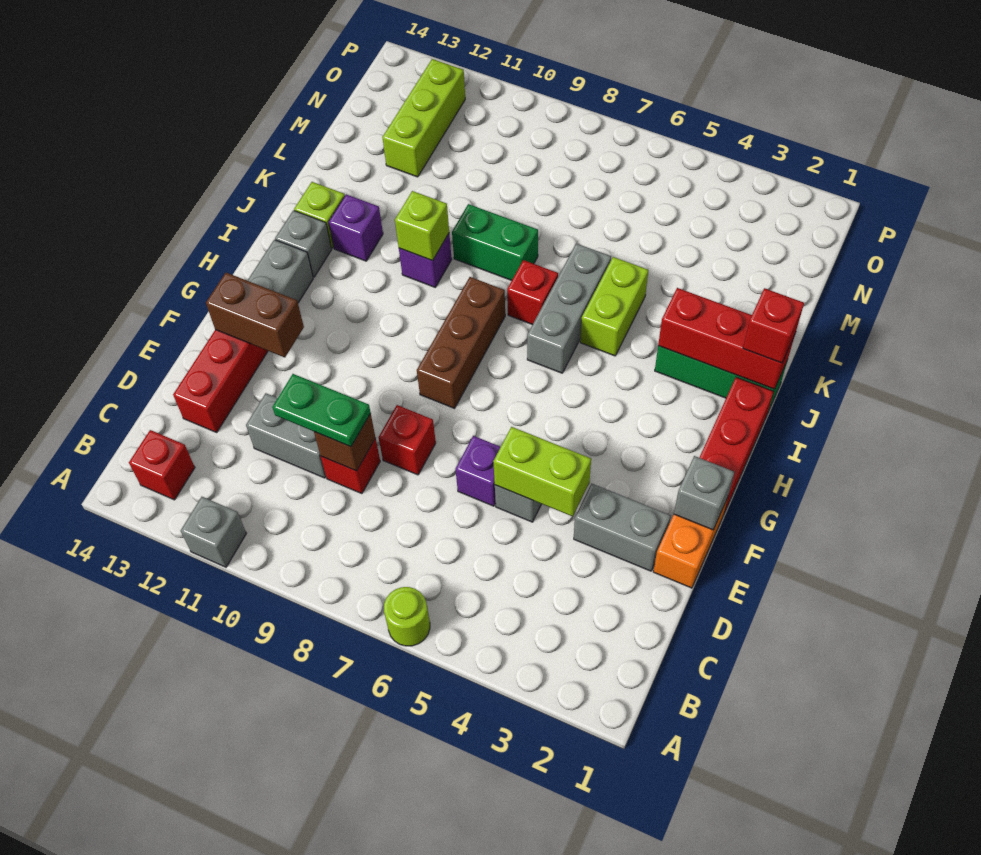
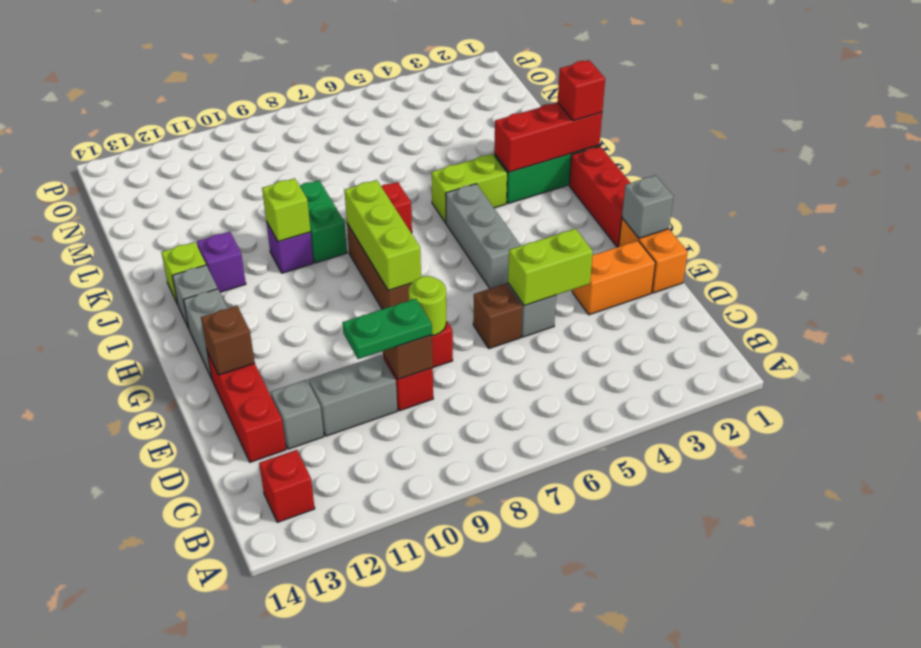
lime round brick A6 level 1 -> lime round brick E8 level 2
grey brick A11 level 1 -> grey brick D12 level 1
grey brick E2:E3 level 1 -> orange brick E2:E3 level 1
purple brick E6 level 1 -> brown brick E6 level 1
brown brick F12:F13 level 2 -> brown brick F13 level 2
grey brick I6:K6 level 1 -> grey brick G5:I5 level 1
lime brick J5:K5 level 1 -> lime brick J4:J5 level 1
green brick K8:K9 level 1 -> green brick J9:K9 level 1
lime brick M12:O12 level 1 -> lime brick G8:I8 level 2

